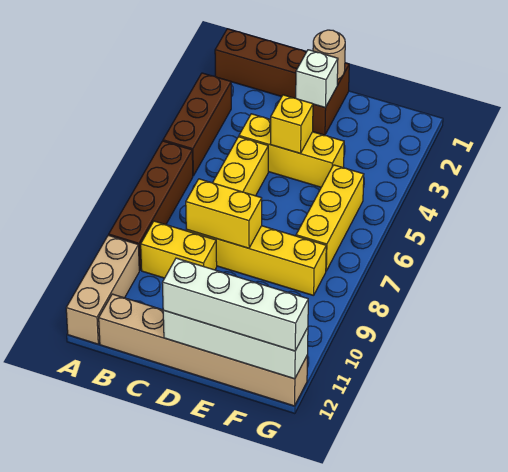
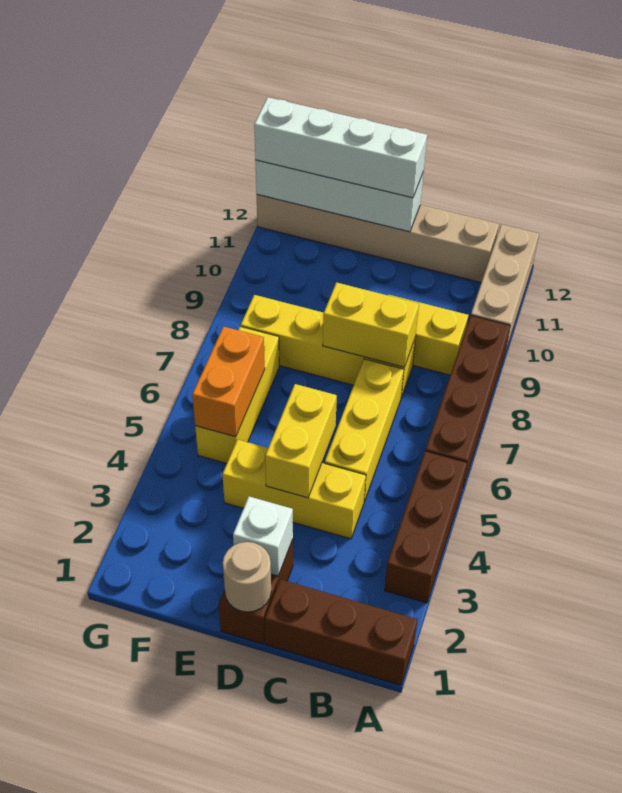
yellow brick D4 level 2 -> yellow brick D4:D5 level 2
none -> orange brick F5:F6 level 2

